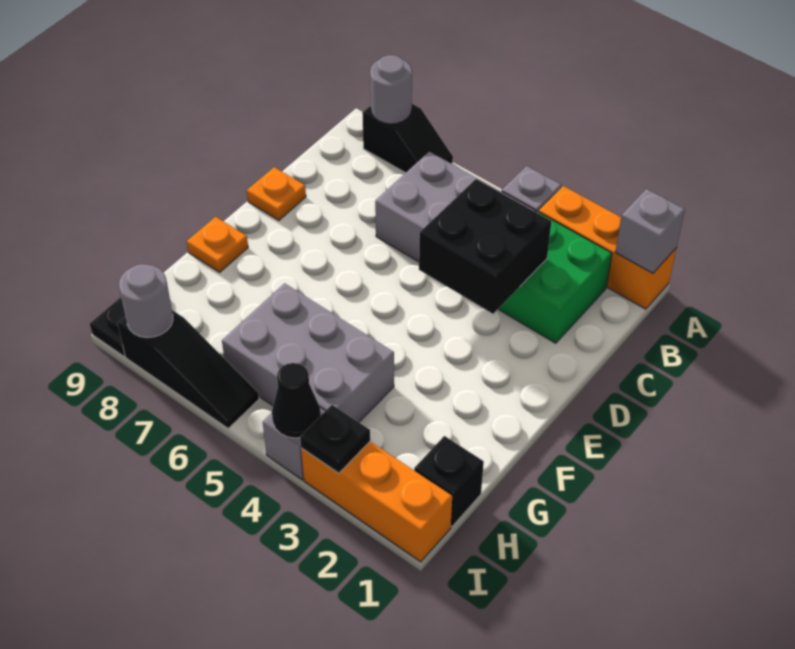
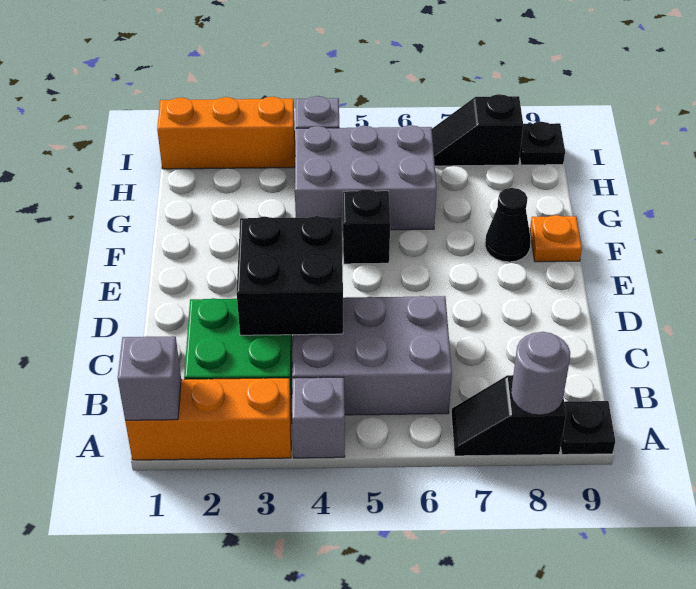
orange plate D9 level 1 -> none
black brick H1 level 1 -> black brick F5 level 1
black plate I3 level 2 -> black plate A9 level 1
black cone I4 level 2 -> black cone F8 level 1
black slope I6:I8 level 1 top 8 -> black slope I7:I8 level 1 top 8
grey round brick I8 level 2 -> none

